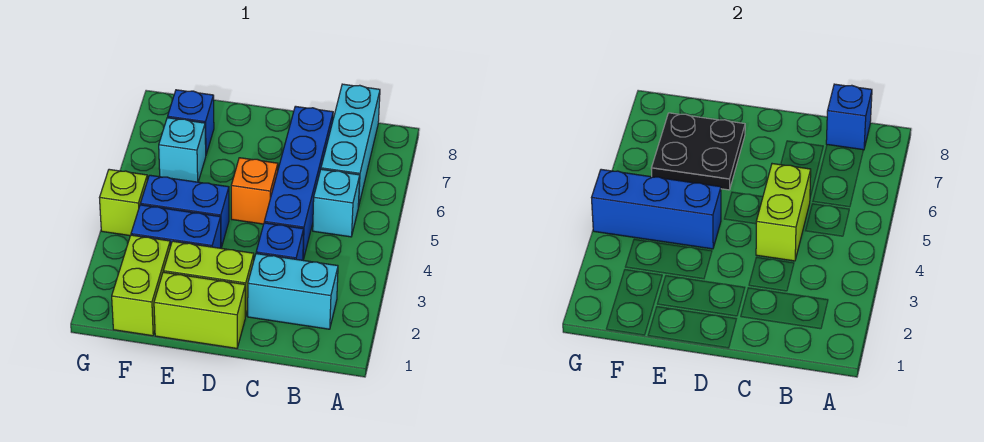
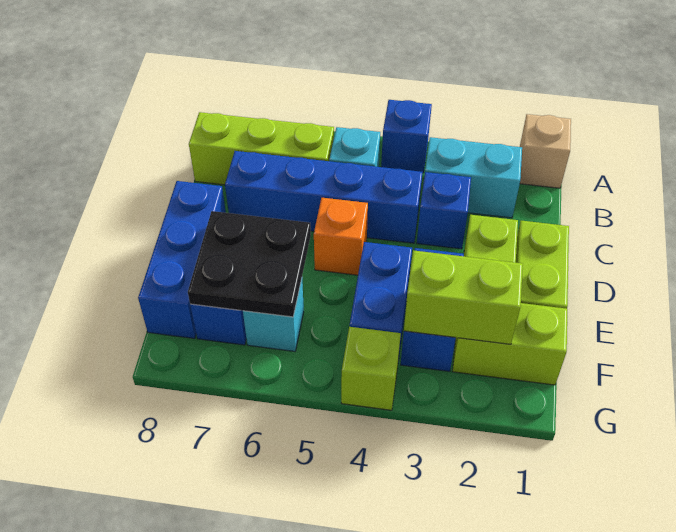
none -> tan brick A1 level 1
cyan brick B2:C2 level 1 -> cyan brick B2:B3 level 1
cyan brick B6:B8 level 1 -> lime brick B6:B8 level 1
blue brick B8 level 2 -> blue brick A4 level 1
lime brick C4:C5 level 2 -> lime brick F2:F3 level 2
blue brick E4:G4 level 2 -> blue brick D8:F8 level 1

